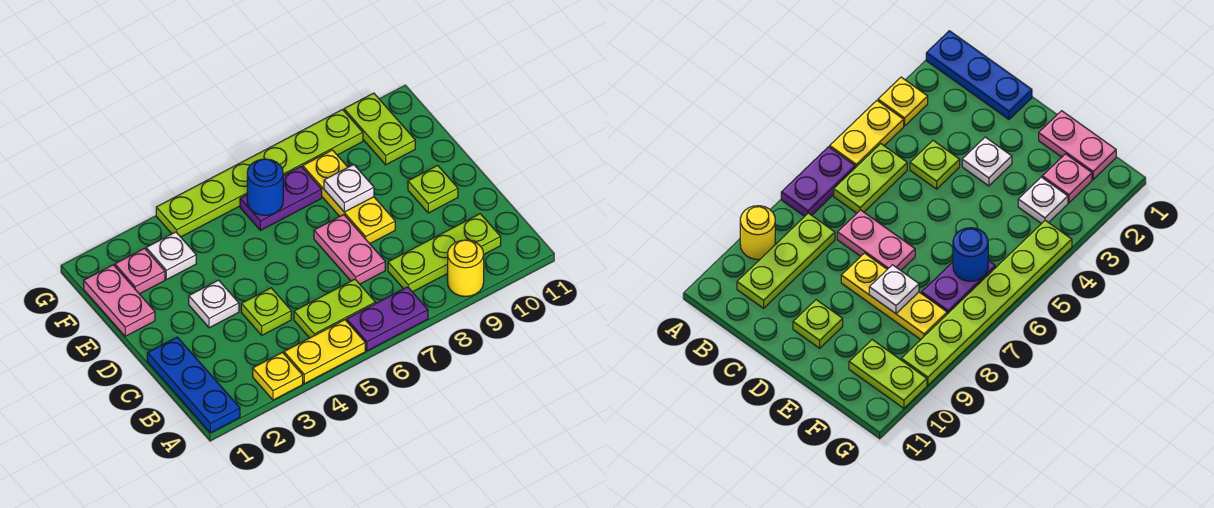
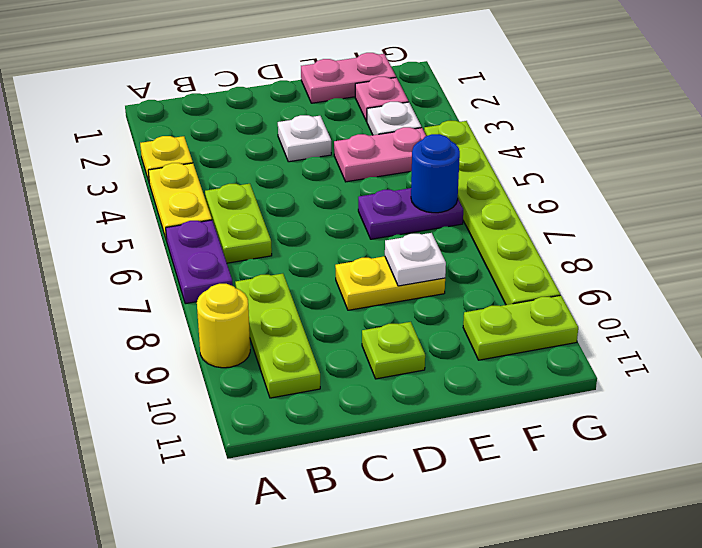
blue plate A1:C1 level 1 -> none
lime plate C4 level 1 -> none
pink plate C7:D7 level 1 -> pink plate E4:F4 level 1
yellow plate D8:F8 level 1 -> yellow plate D8:E8 level 1
purple plate F6:F7 level 1 -> purple plate E6:F6 level 1

